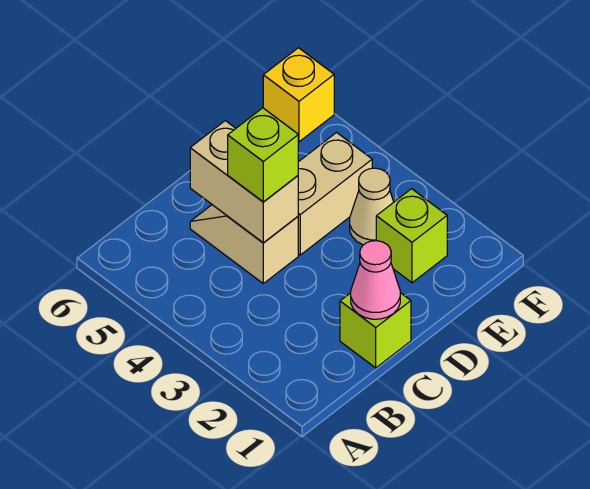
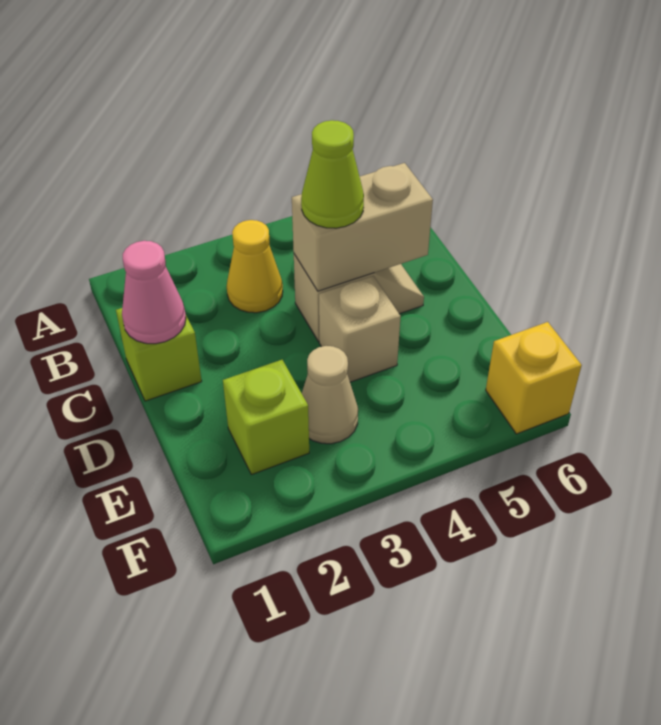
none -> yellow cone B3 level 1
lime brick C4 level 3 -> lime cone C4 level 3
tan brick D4:E4 level 1 -> tan brick D4 level 1

